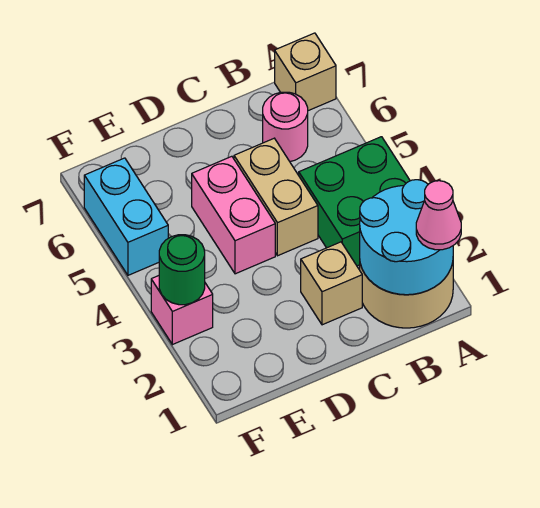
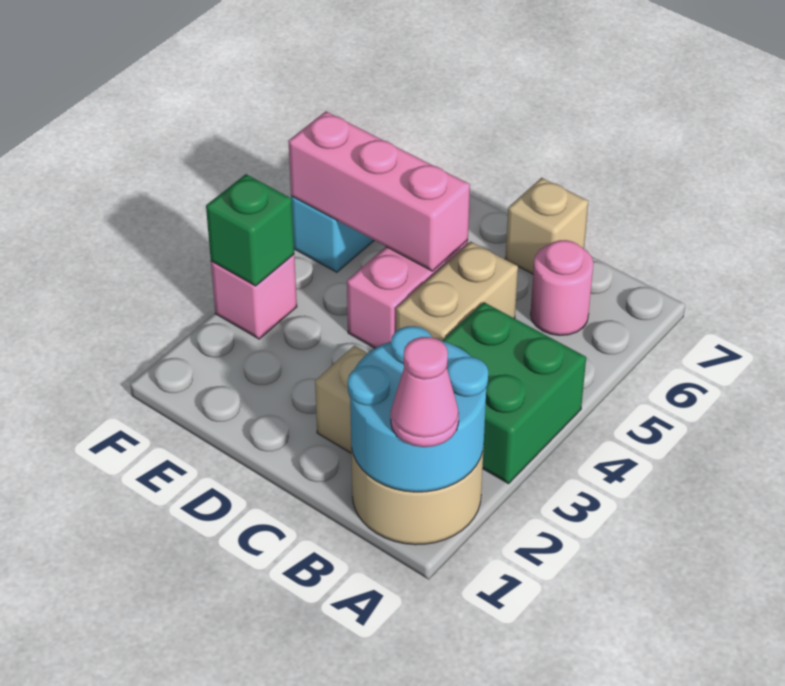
tan brick A7 level 1 -> tan brick C7 level 1
none -> pink brick D5:F5 level 2
green round brick F3 level 2 -> green brick F3 level 2

